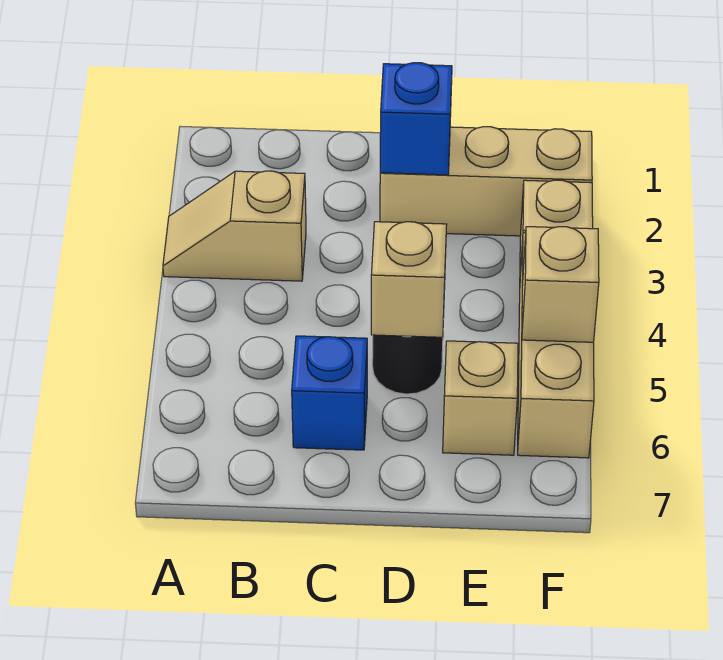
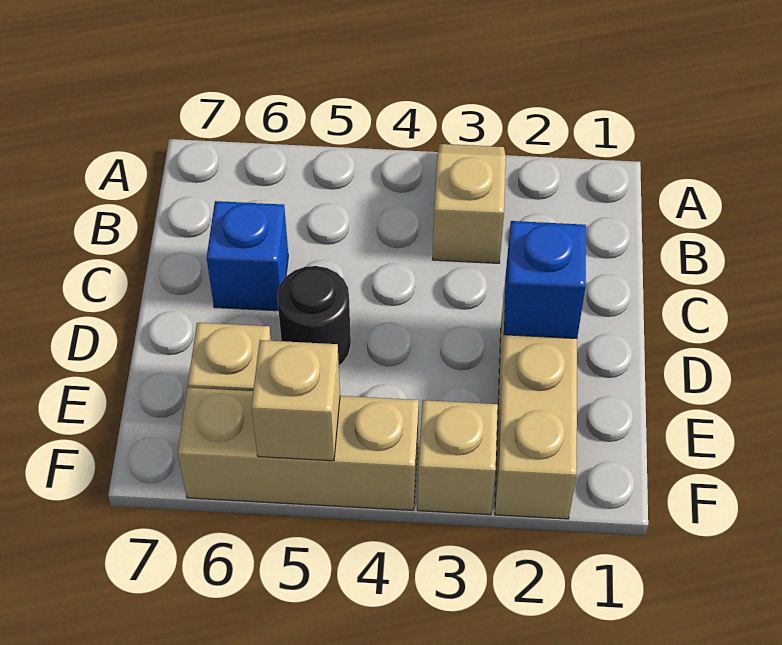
tan brick D5 level 2 -> none

